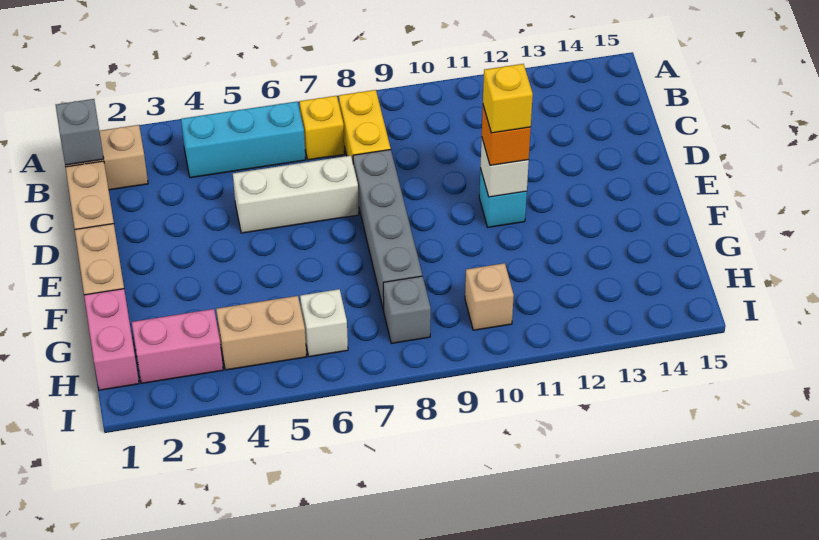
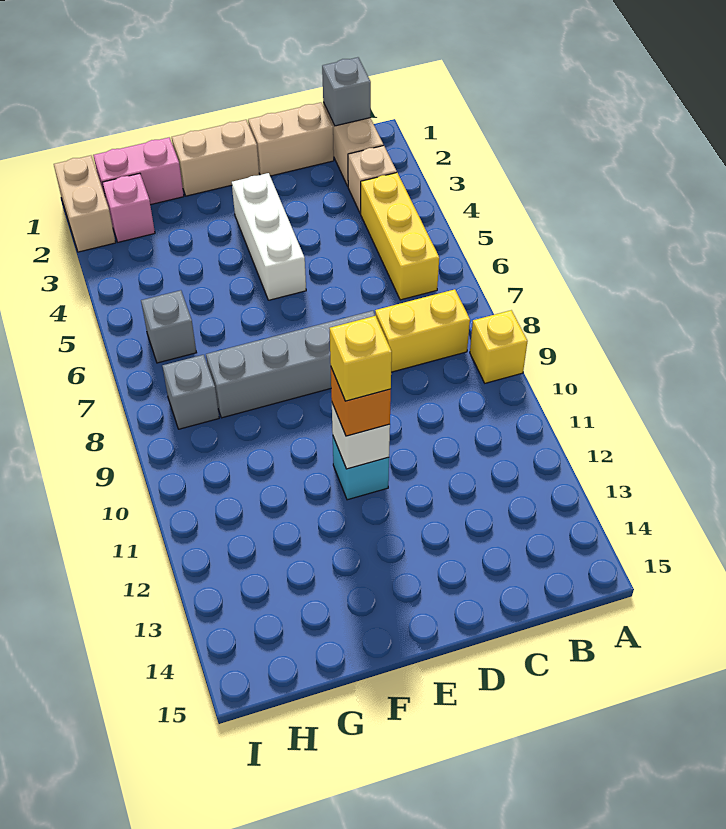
cyan brick B4:B6 level 1 -> yellow brick B4:B6 level 1
yellow brick B7 level 1 -> yellow brick A9 level 1
white brick D5:D7 level 1 -> white brick E3:E5 level 1
pink brick H2:H3 level 1 -> pink brick H2 level 1
tan brick H4:H5 level 1 -> tan brick I1:I2 level 1
white brick H6 level 1 -> grey brick H6 level 1
tan brick H10 level 1 -> tan brick B3 level 1

